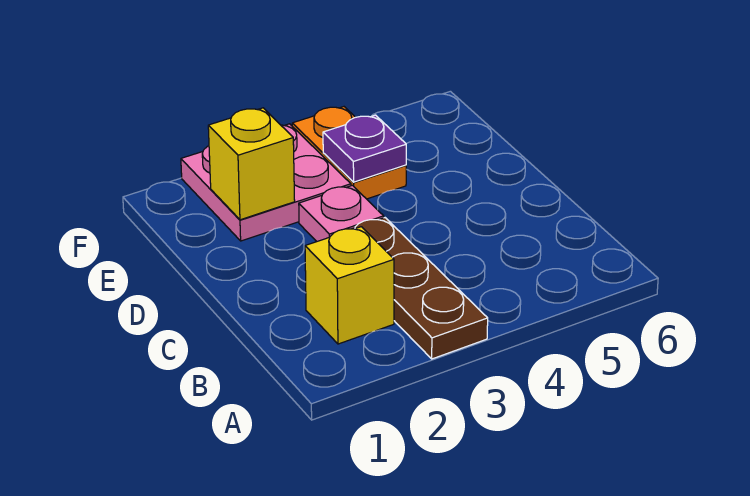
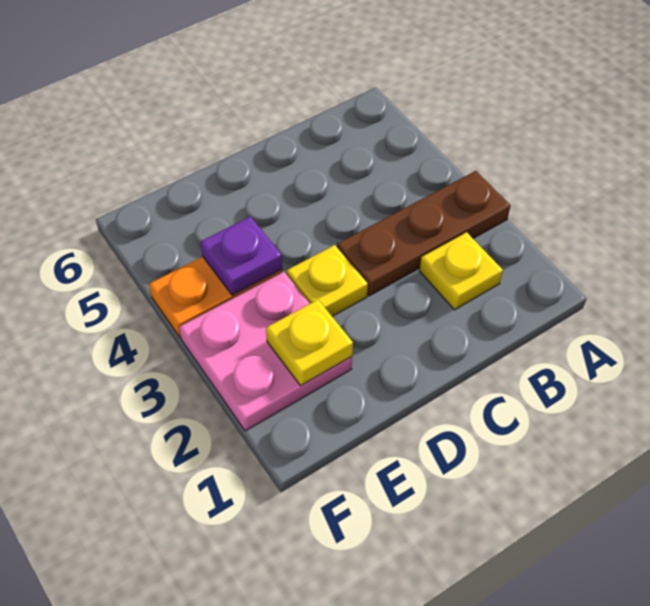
yellow brick B2 level 1 -> yellow plate B2 level 1
pink plate D3 level 1 -> yellow plate D3 level 1
yellow brick E2 level 2 -> yellow plate E2 level 2

